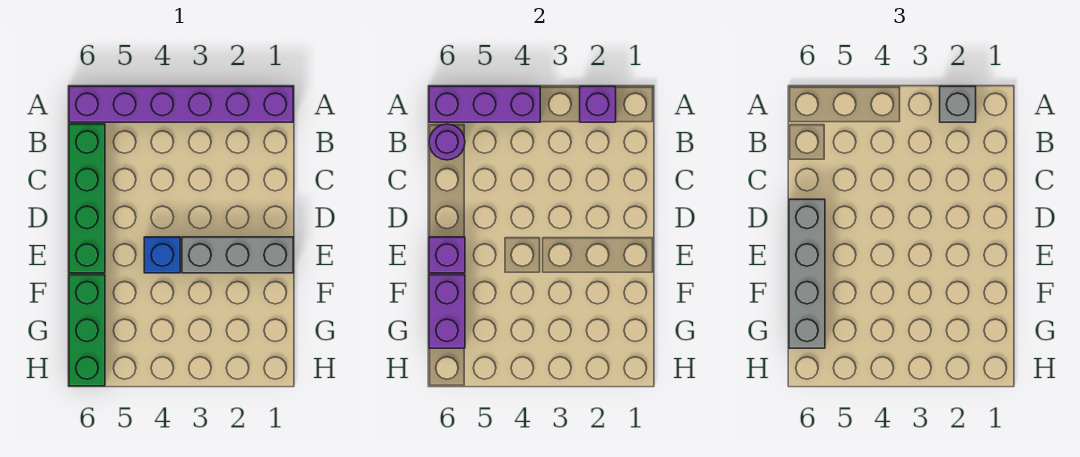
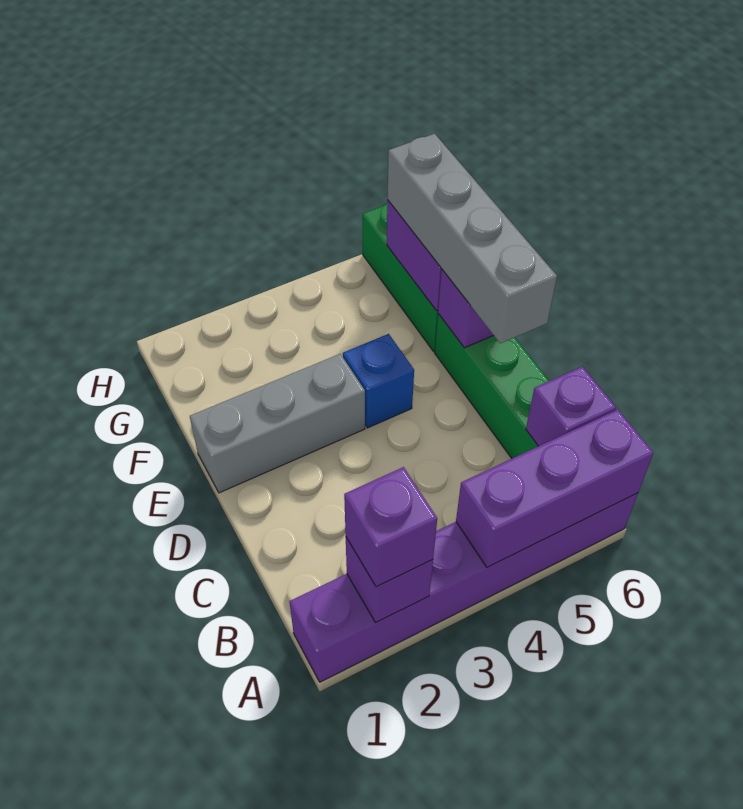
grey brick A2 level 3 -> purple brick A2 level 3
purple round brick B6 level 2 -> purple brick B6 level 2

